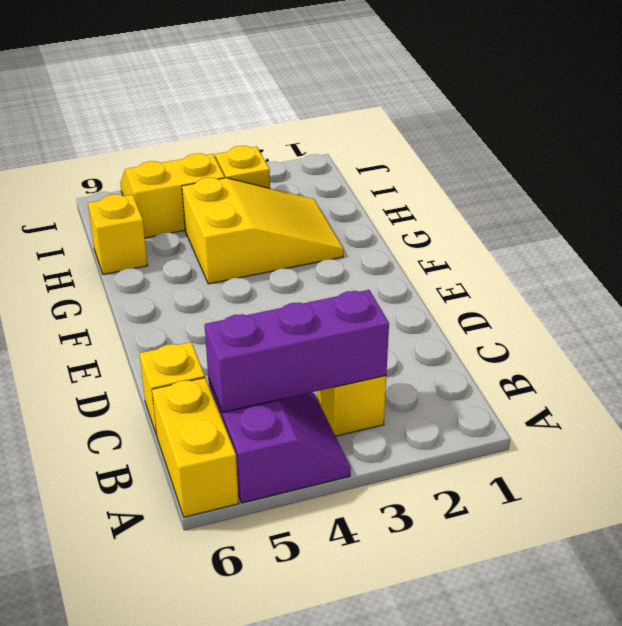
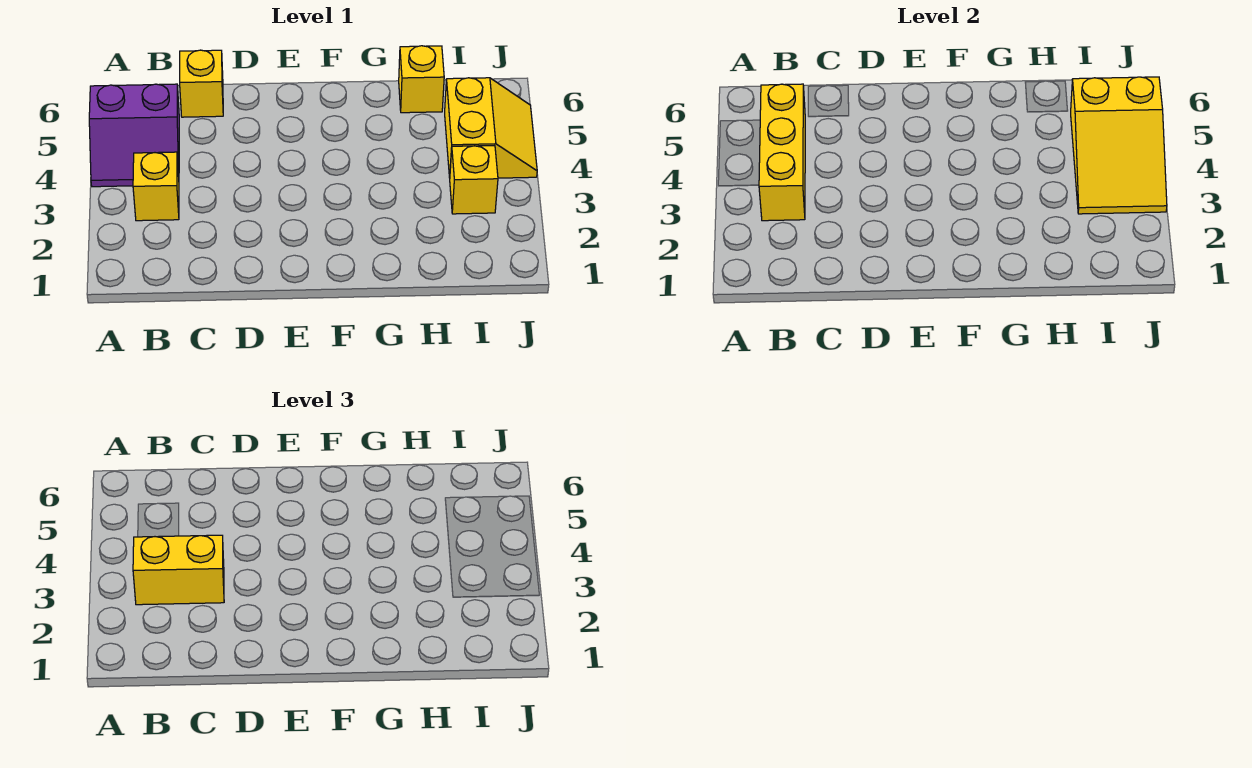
yellow brick A6:B6 level 1 -> yellow brick B3:C3 level 3
purple brick B3:B5 level 2 -> yellow brick B3:B5 level 2
yellow slope G2:H4 level 1 top 4 -> yellow slope I3:J5 level 2 top 5

